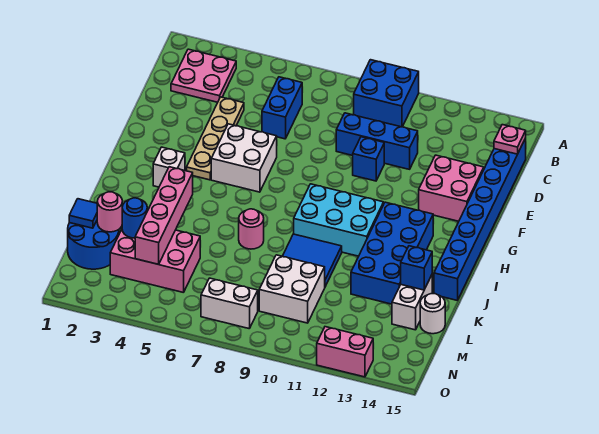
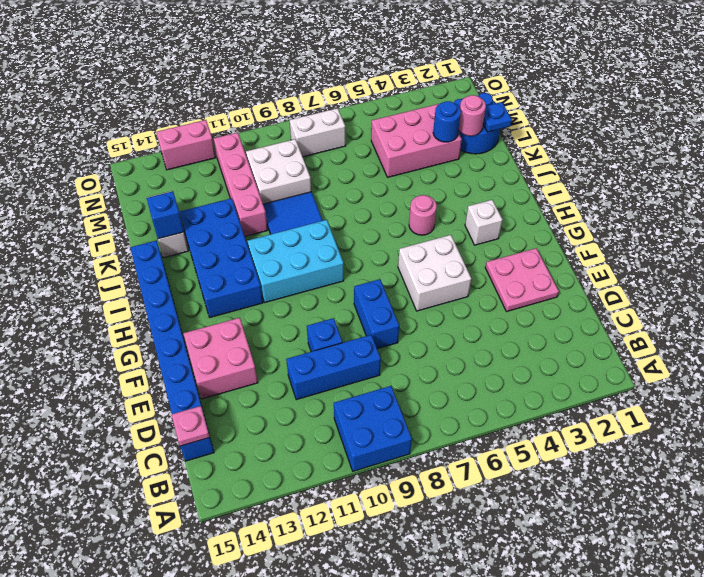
pink plate B2:C3 level 1 -> pink plate E2:F3 level 1
blue brick C6:D6 level 1 -> blue brick E8:F8 level 1
tan plate D4:G4 level 1 -> none
pink brick J4:M4 level 2 -> pink brick K11:N11 level 1
pink round brick J7 level 1 -> pink round brick I5 level 1
blue tile L1 level 2 -> blue plate L1 level 2
white round brick L15 level 1 -> none

